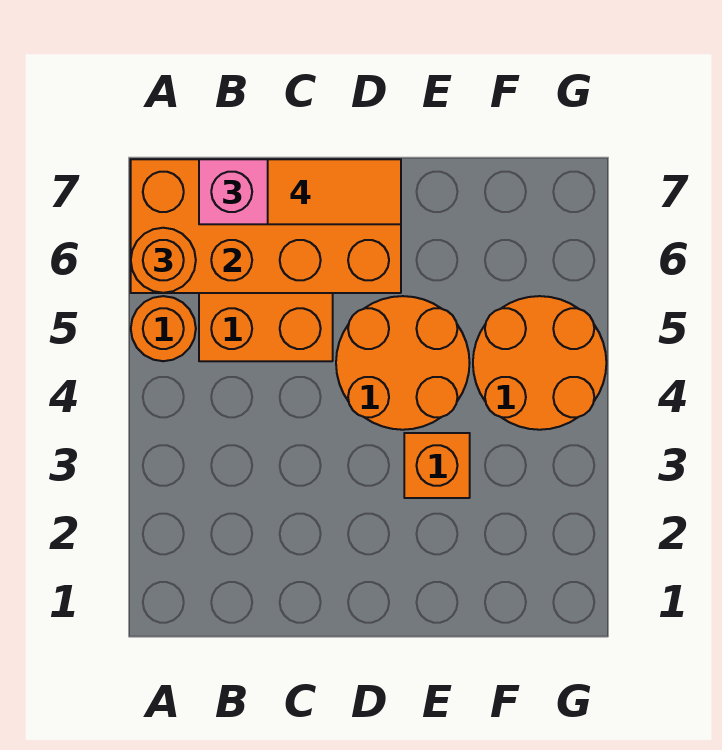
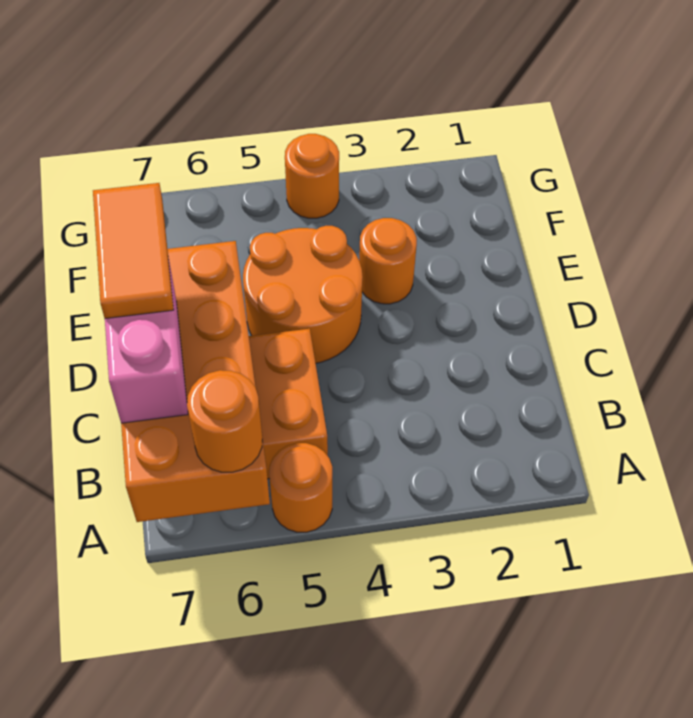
orange brick E3 level 1 -> orange round brick E3 level 1
orange round brick F4:G5 level 1 -> orange round brick G4 level 1

